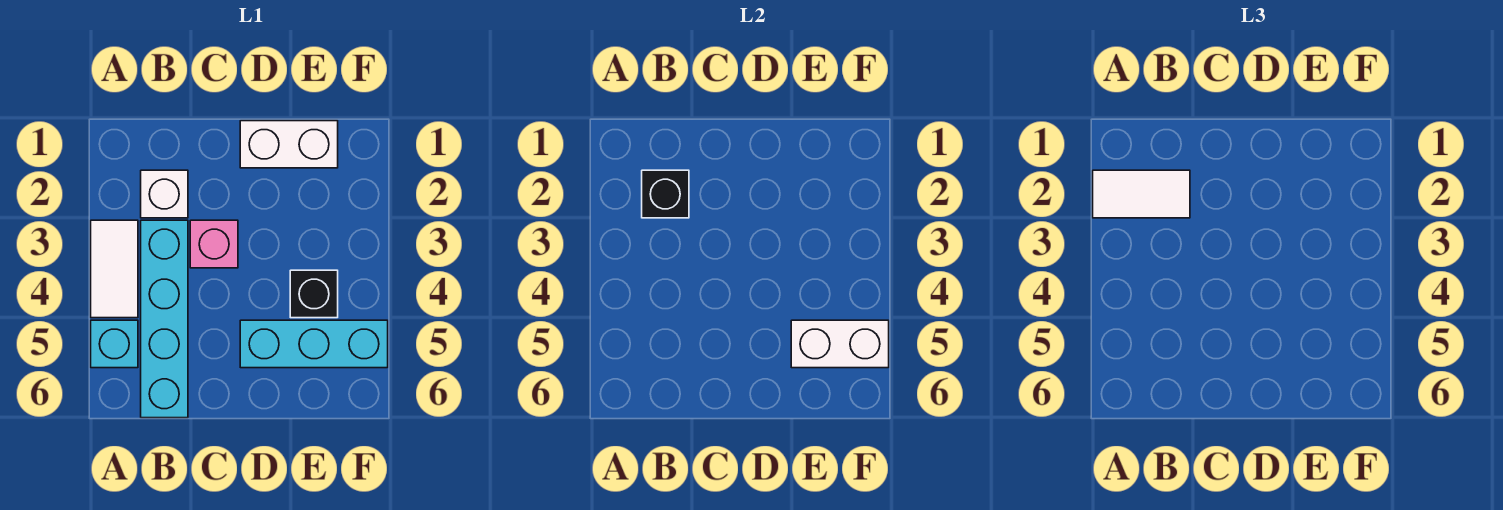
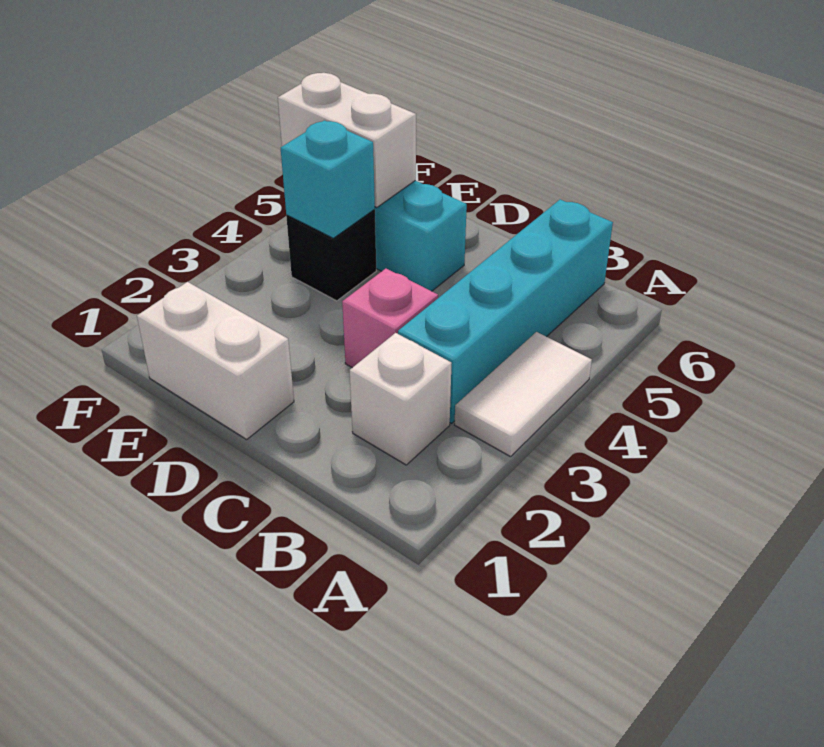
white tile A2:B2 level 3 -> none
cyan brick A5 level 1 -> cyan brick E4 level 2
black brick B2 level 2 -> none

